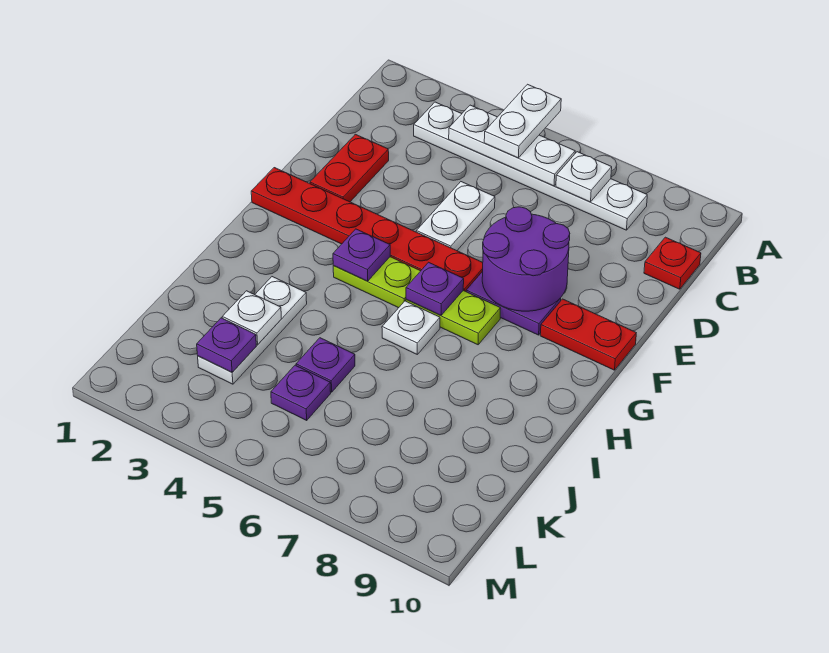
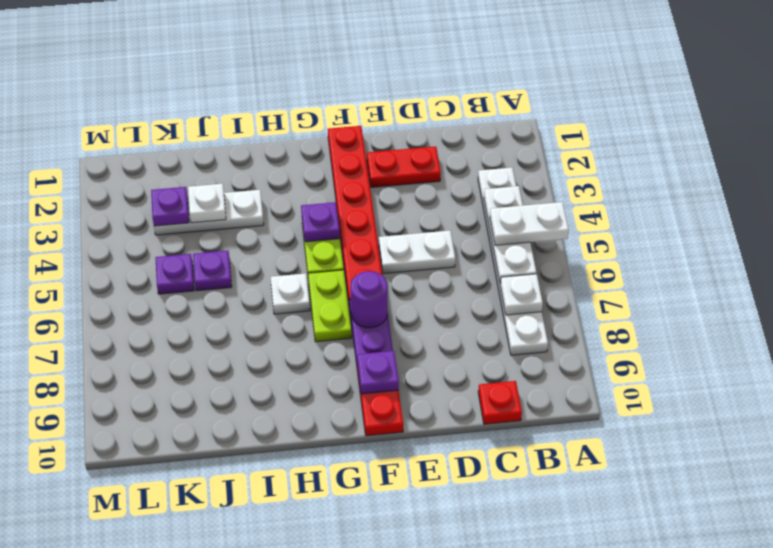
purple round brick E7:F8 level 2 -> purple round brick F7 level 2
purple plate G6 level 2 -> purple plate F9 level 2

